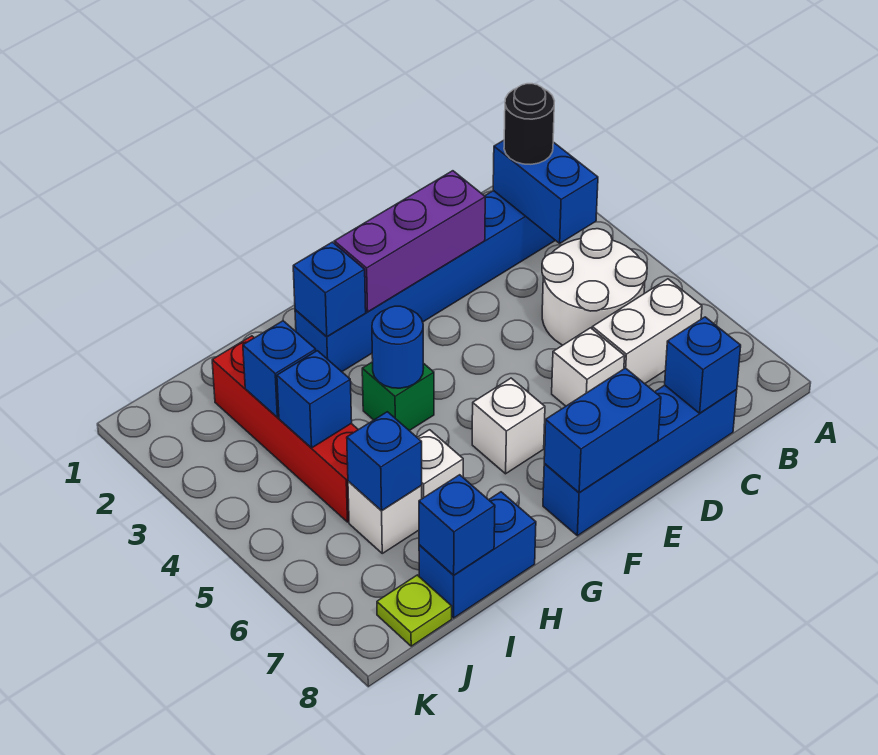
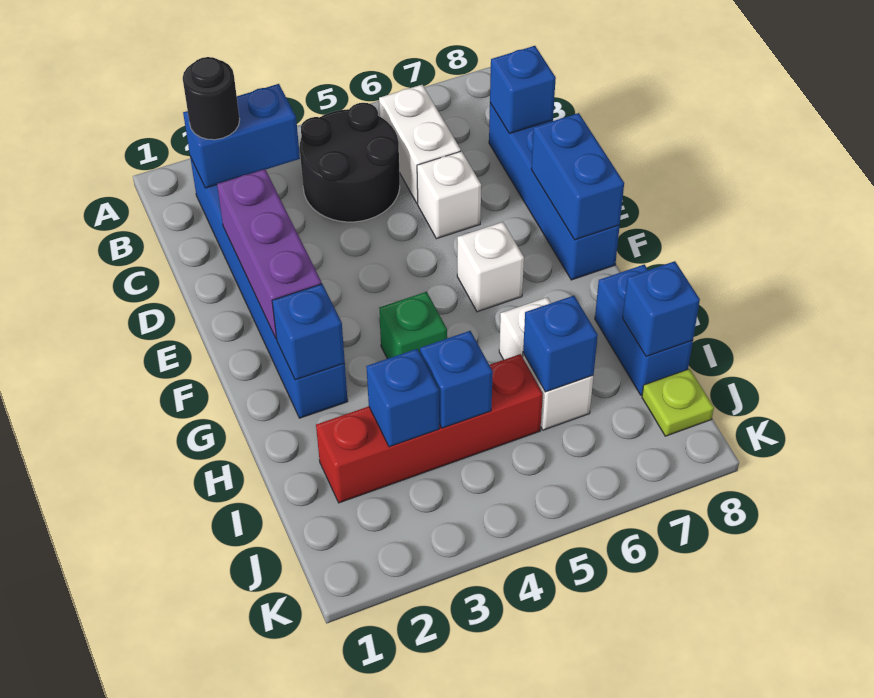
white round brick B4:C5 level 1 -> black round brick B4:C5 level 1
blue round brick G4 level 2 -> none

